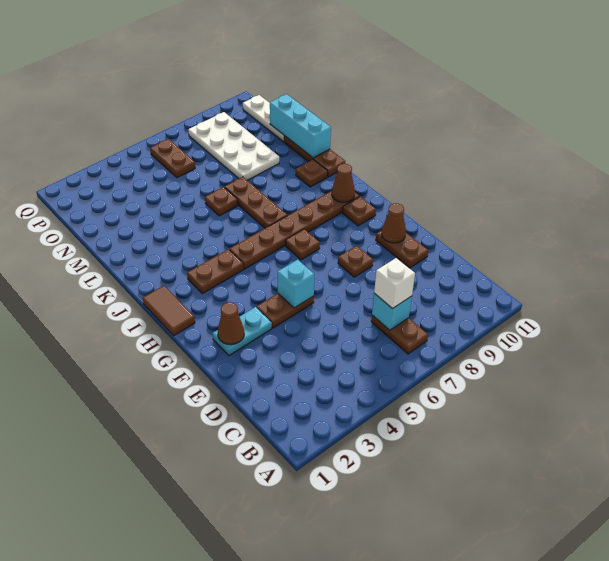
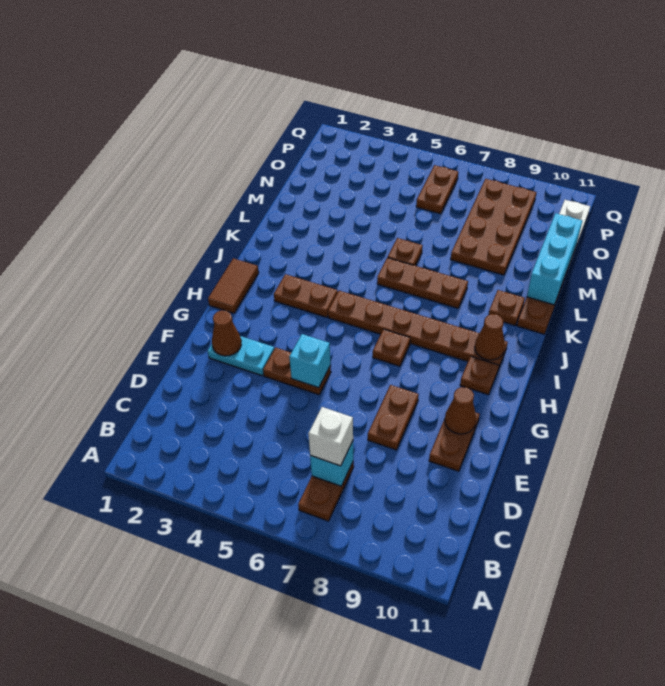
brown plate F8 level 1 -> brown plate E8:F8 level 1
brown plate J7:L7 level 1 -> brown plate K6:K8 level 1
white plate M8:P9 level 1 -> brown plate M8:P9 level 1

